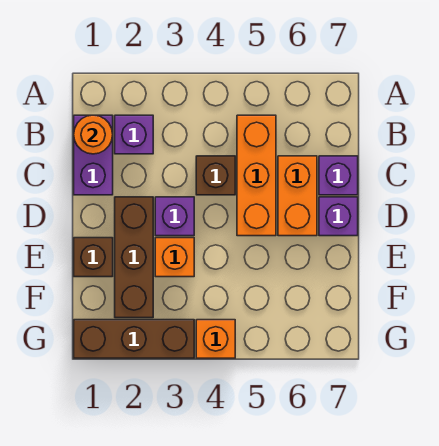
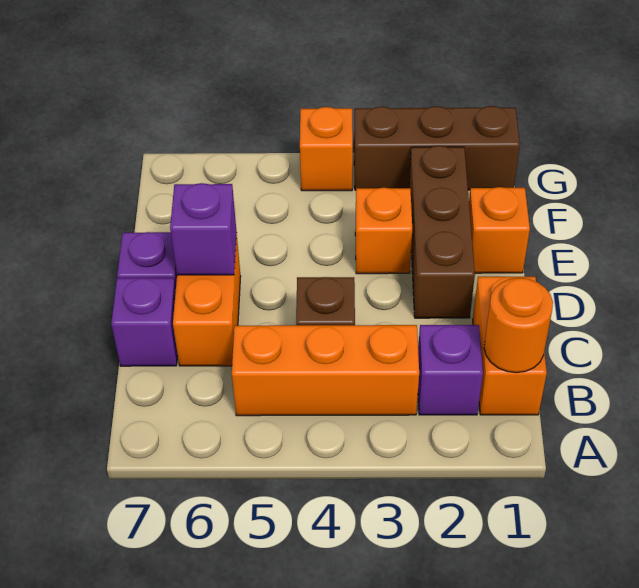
purple brick B1:C1 level 1 -> orange brick B1:C1 level 1
orange brick B5:D5 level 1 -> orange brick B3:B5 level 1
purple brick D3 level 1 -> purple brick D6 level 2
brown brick E1 level 1 -> orange brick E1 level 1

